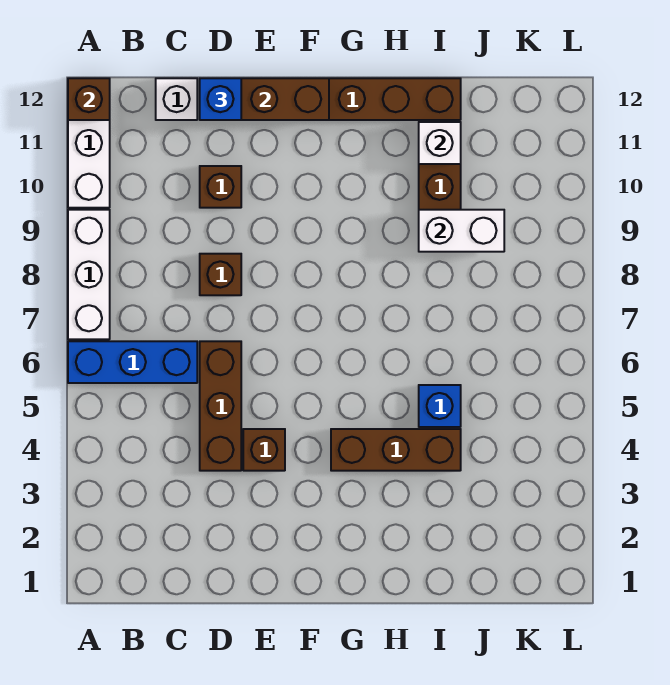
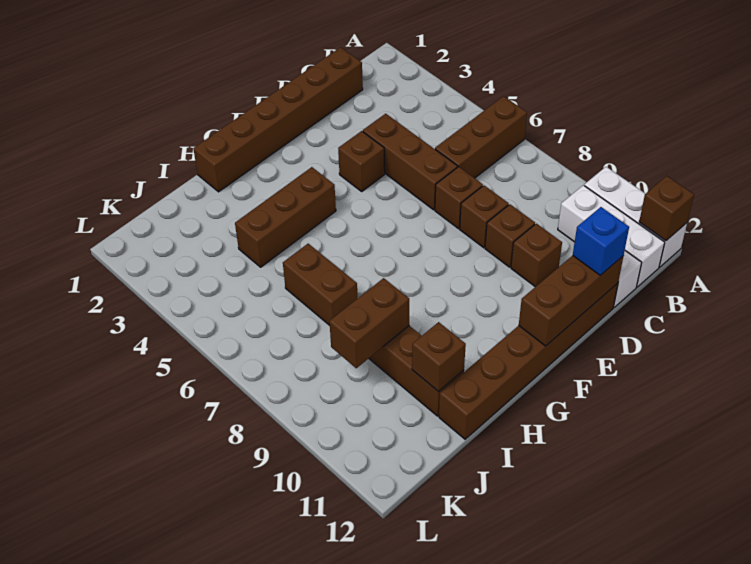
blue brick A6:C6 level 1 -> brown brick A6:C6 level 1
white brick A7:A9 level 1 -> white brick B10:B12 level 1
none -> brown brick C1:H1 level 1
none -> brown brick D7 level 1
none -> brown brick D9 level 1
blue brick I5 level 1 -> none
none -> brown brick I6:I7 level 1
white brick I9:J9 level 2 -> brown brick I9:J9 level 2
white brick I11 level 2 -> brown brick I11 level 2

